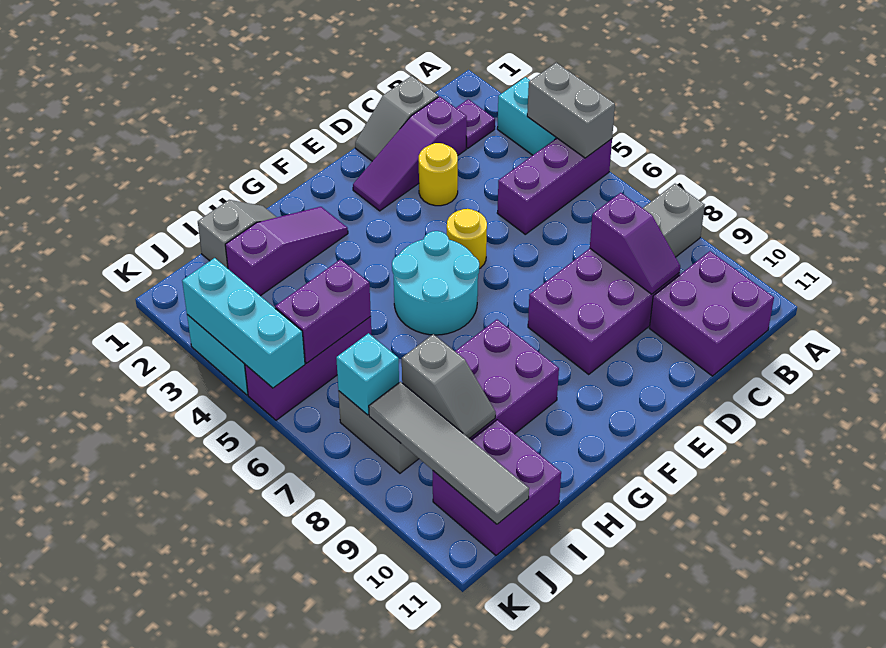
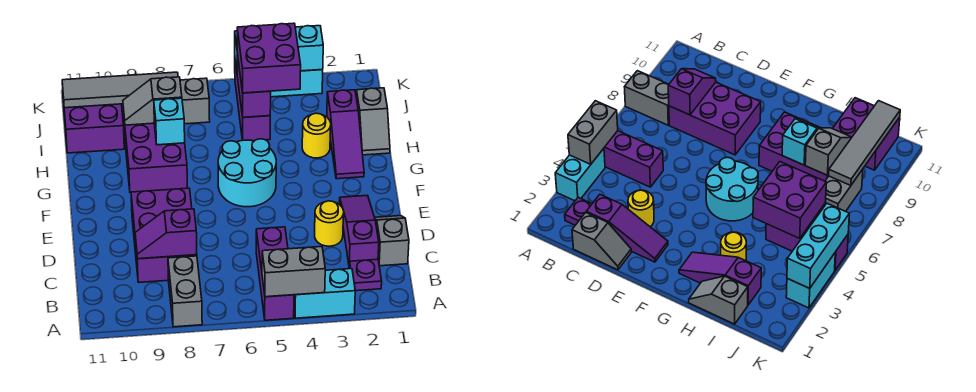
purple brick B10:C11 level 1 -> purple brick I4:J5 level 3
yellow round brick E5 level 1 -> yellow round brick H3 level 1
cyan brick J7 level 2 -> cyan brick H8 level 2

